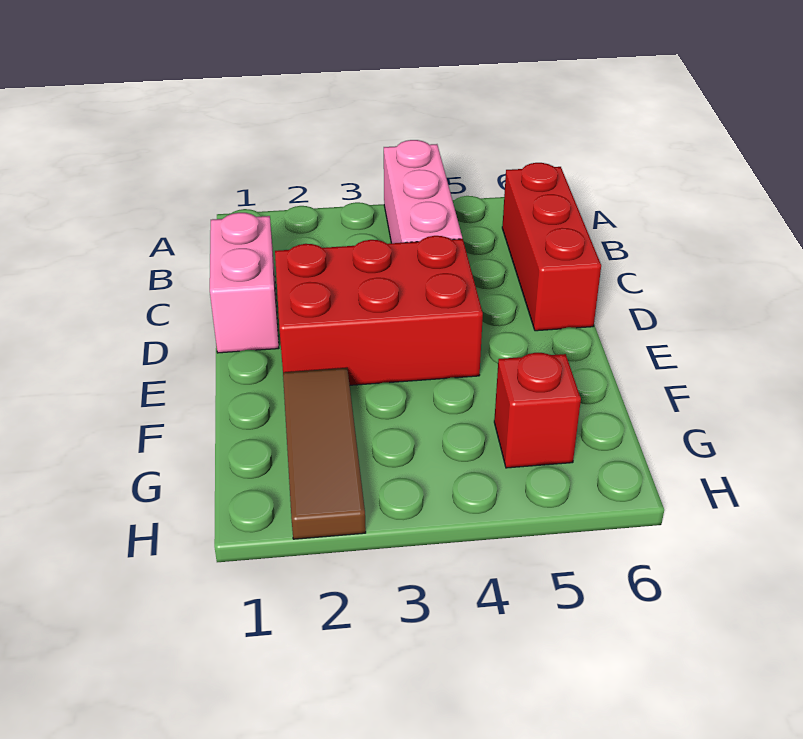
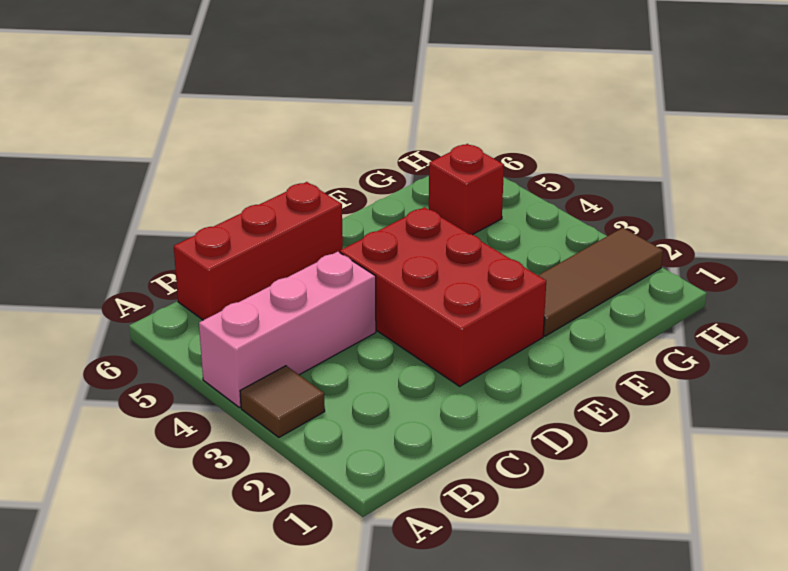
none -> brown tile A3 level 1
pink brick C1:D1 level 1 -> none

